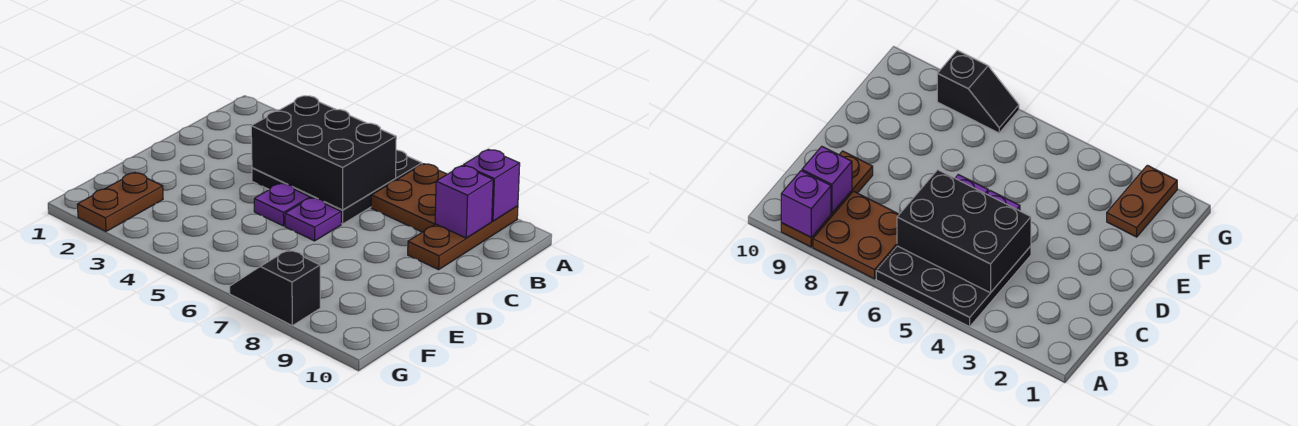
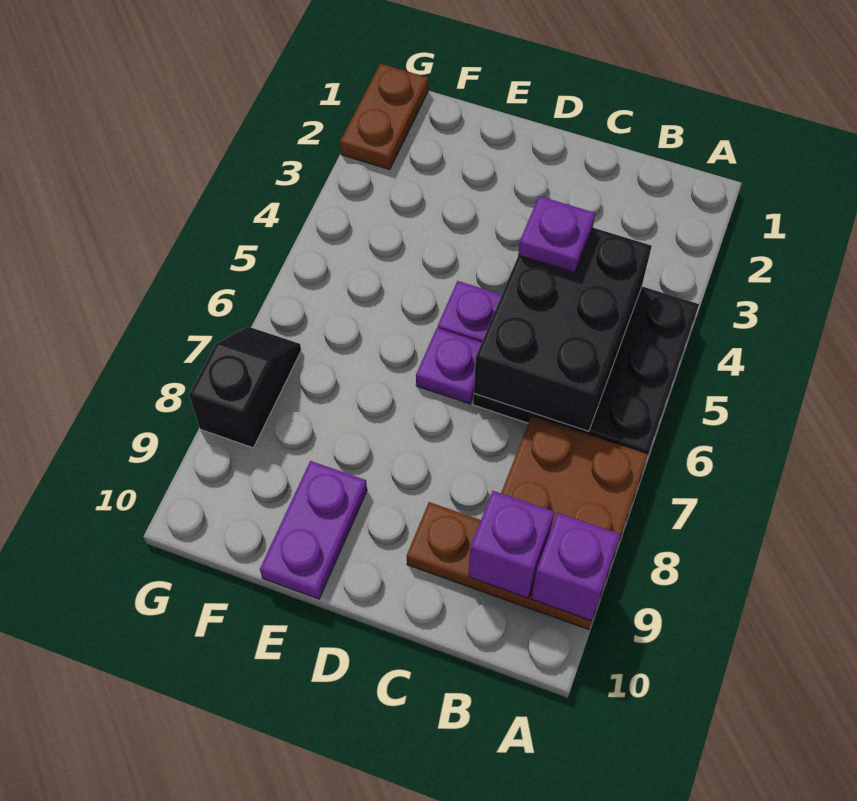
none -> purple plate C4 level 3
none -> purple plate E9:E10 level 1
brown plate F2:G2 level 1 -> brown plate G1:G2 level 1

